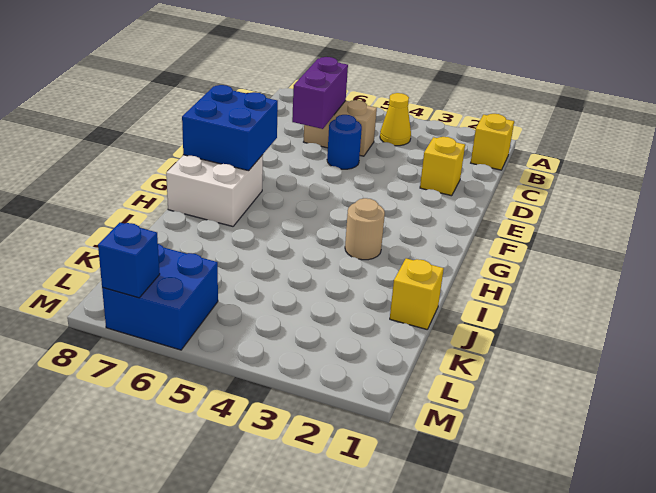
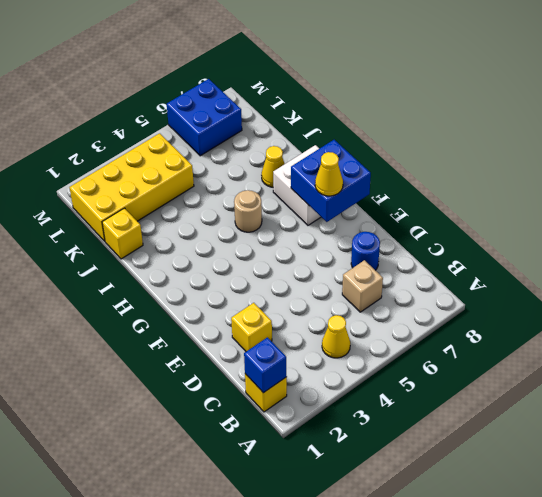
tan brick C5:C6 level 1 -> tan brick C6 level 1
purple brick C6:D6 level 2 -> none
blue round brick D5 level 1 -> blue round brick D7 level 1
none -> yellow cone F7 level 3
tan round brick H3 level 1 -> tan round brick H5 level 1
none -> yellow cone I7 level 1
none -> yellow brick K1:L4 level 1
blue brick M7 level 2 -> blue brick B1 level 2

